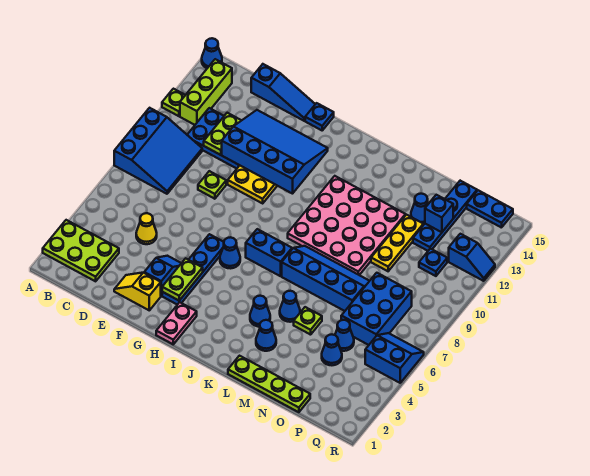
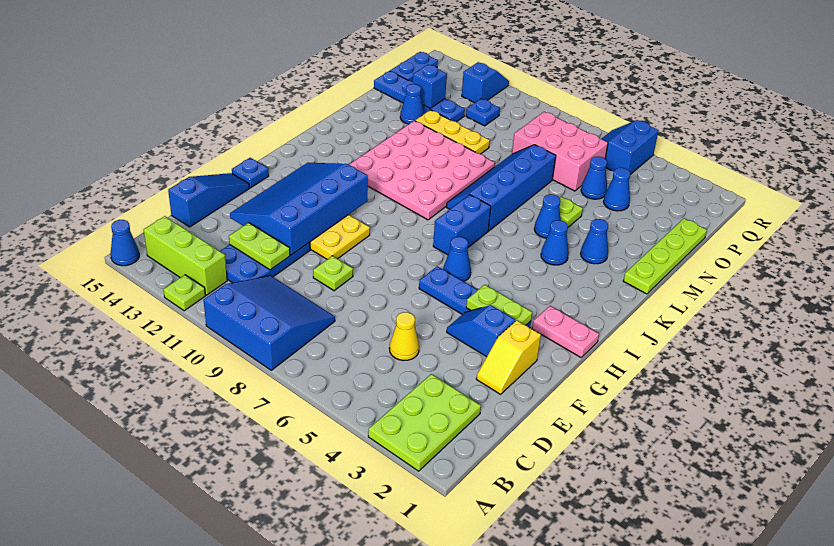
blue brick O6:P8 level 1 -> pink brick O6:P8 level 1

